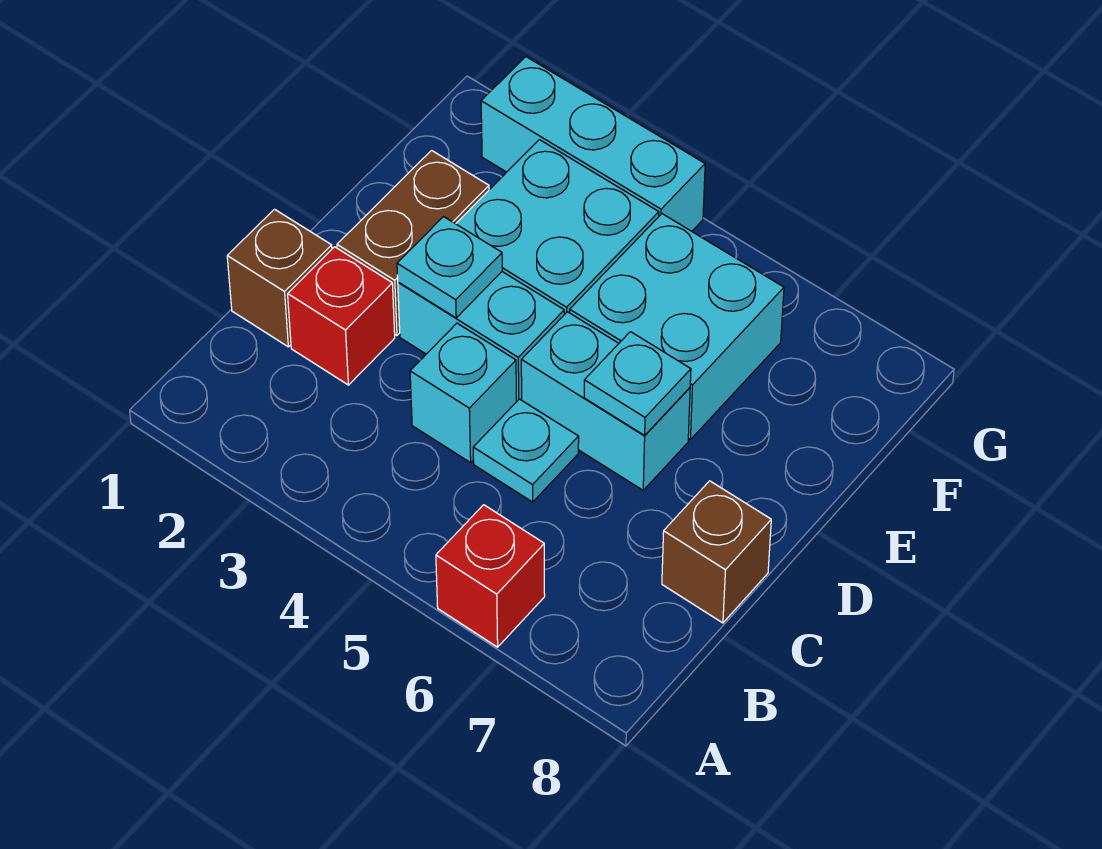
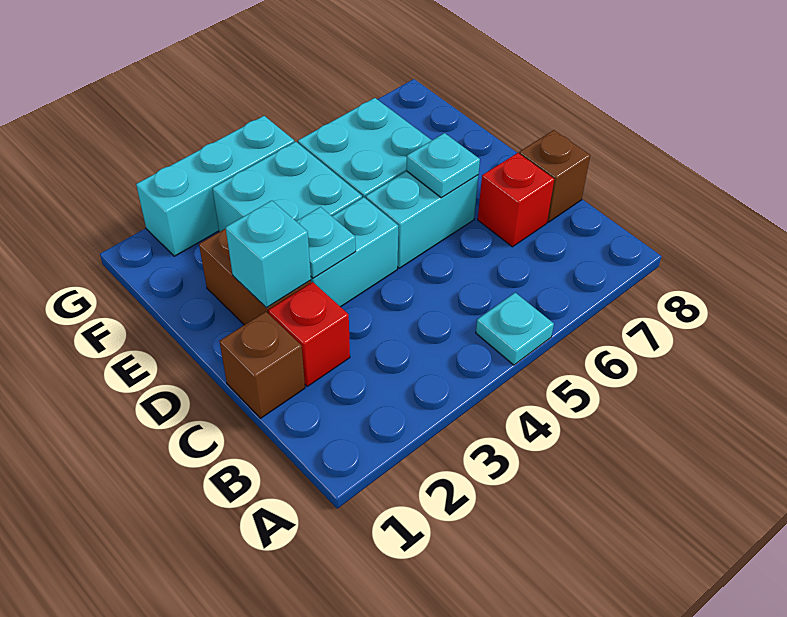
red brick A6 level 1 -> red brick C7 level 1
cyan brick C4 level 1 -> cyan brick D2 level 2
cyan plate C5 level 1 -> cyan plate A5 level 1

